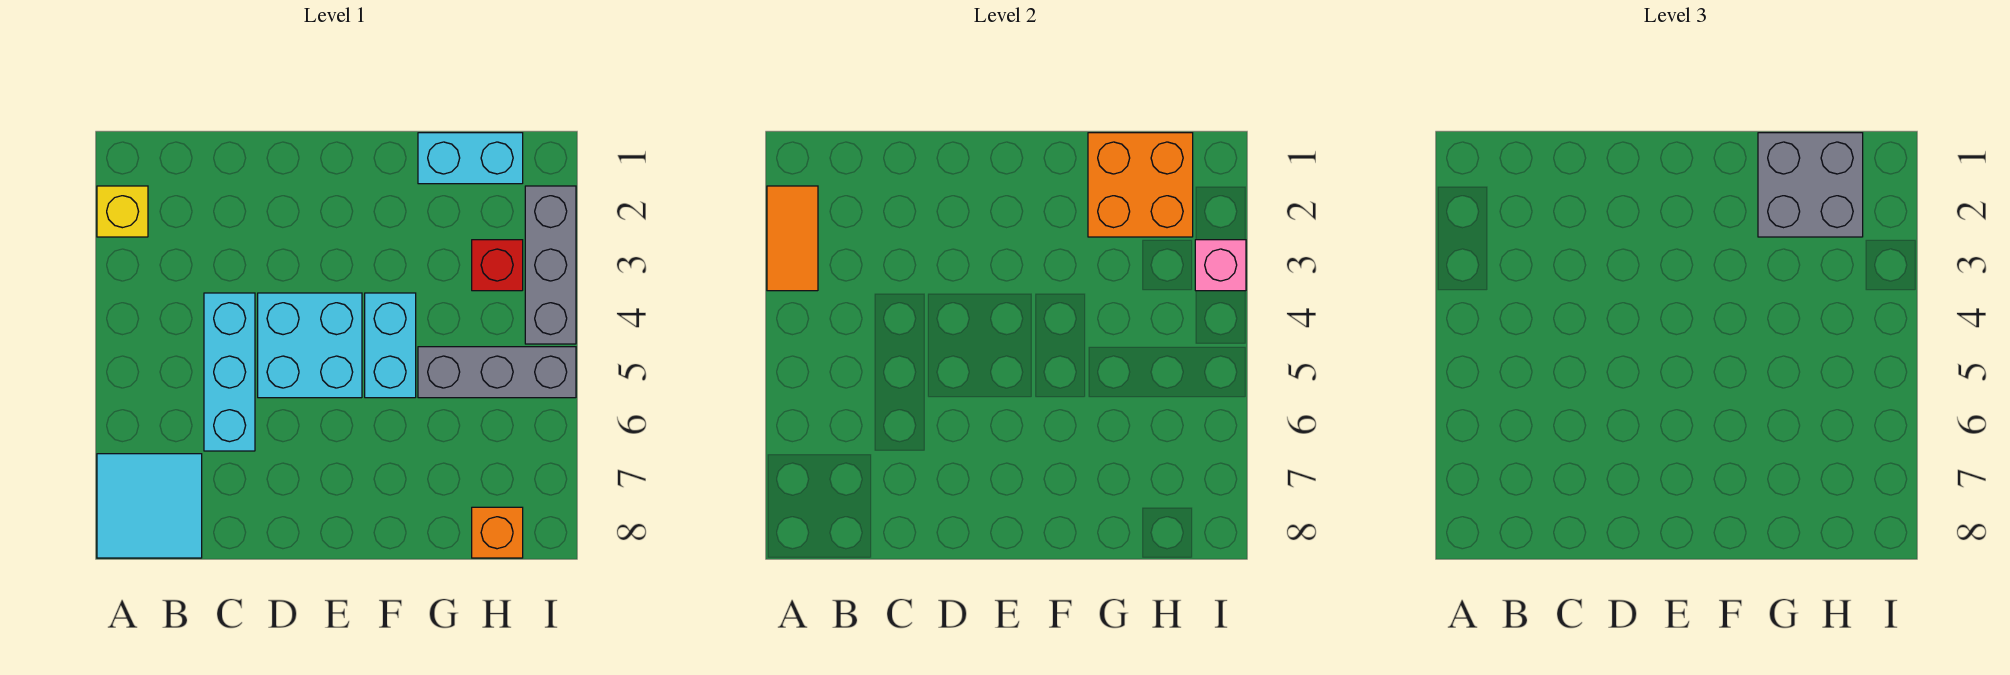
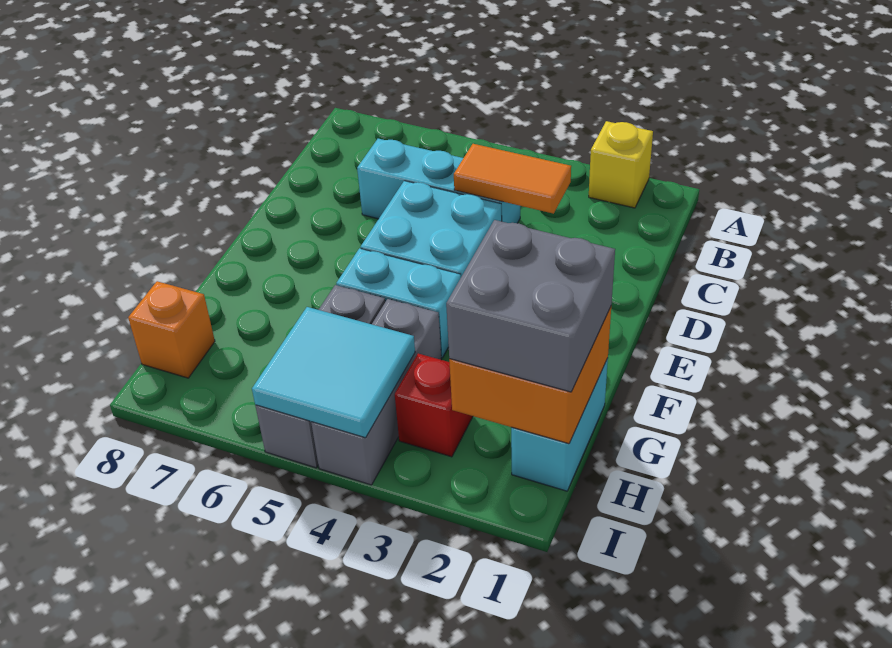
orange tile A2:A3 level 2 -> orange tile C3:C4 level 2
cyan tile A7:B8 level 1 -> cyan tile H4:I5 level 2
grey brick I2:I4 level 1 -> grey brick G4:I4 level 1
pink brick I3 level 2 -> none

